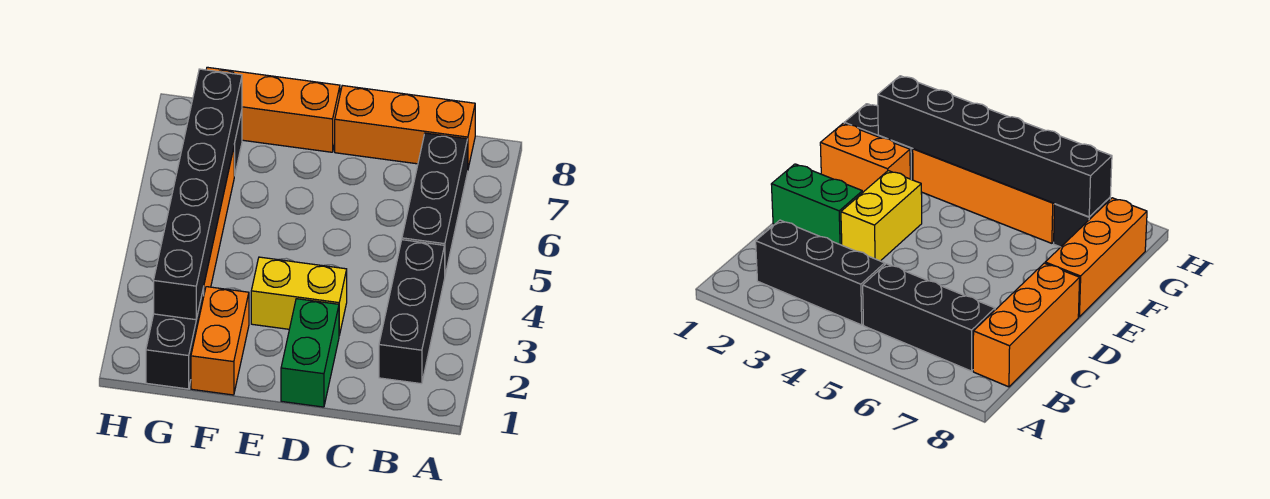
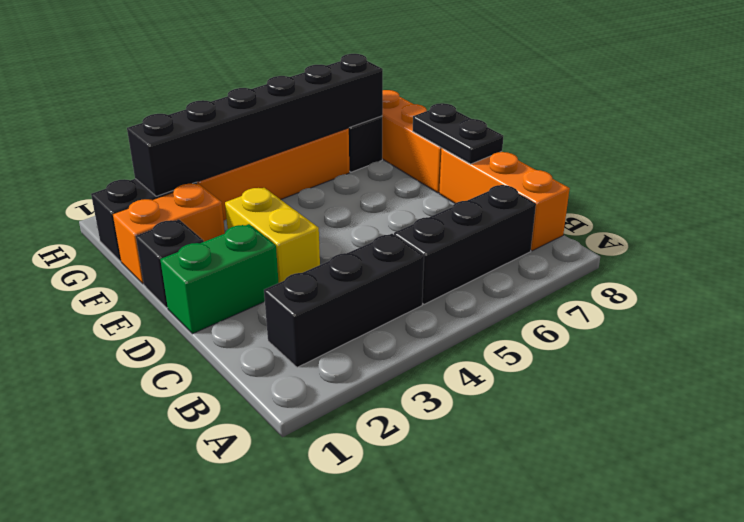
none -> black plate D8:E8 level 2
none -> black brick E1 level 1

